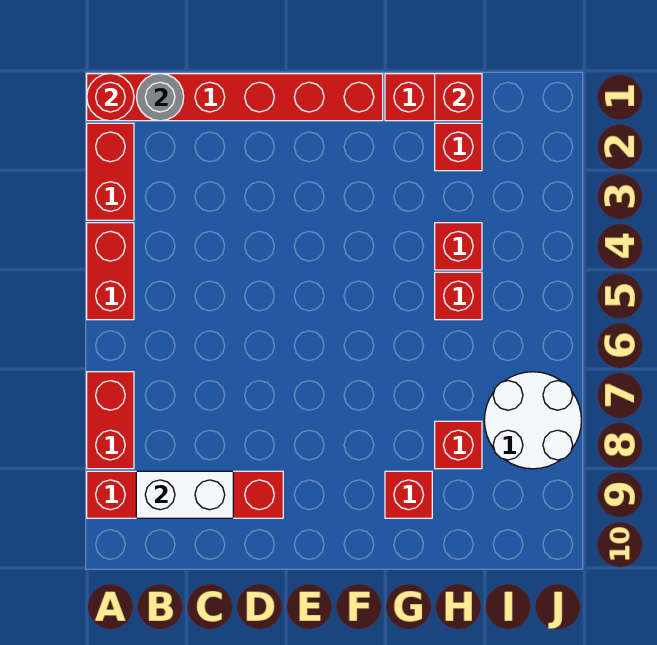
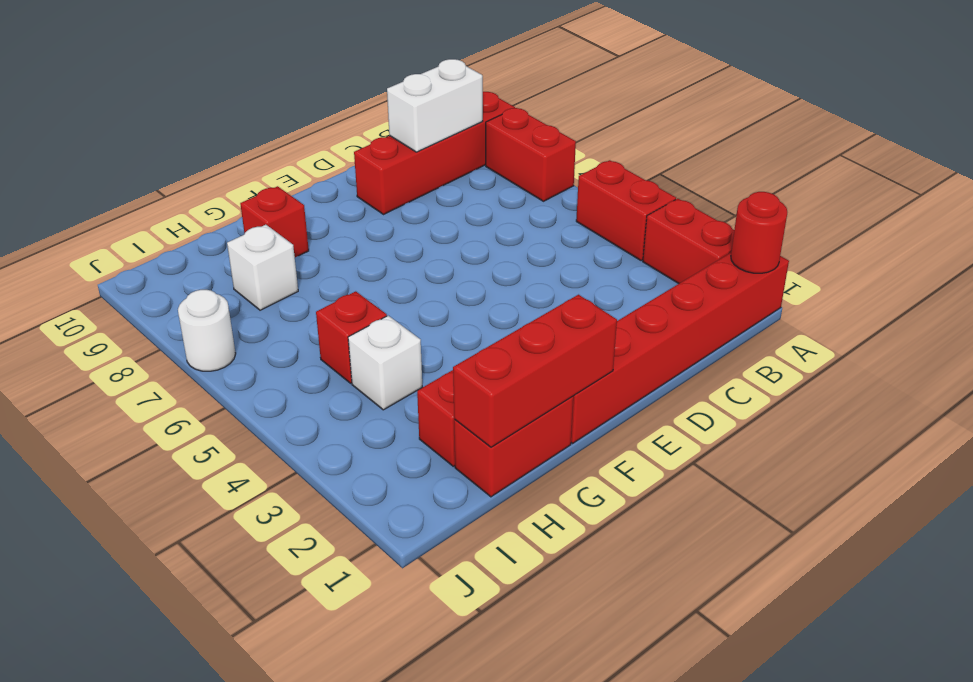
grey round brick B1 level 2 -> none
red brick H1 level 2 -> red brick F1:H1 level 2
red brick H4 level 1 -> white brick H4 level 1
red brick H8 level 1 -> white brick H8 level 1
white round brick I7:J8 level 1 -> white round brick J7 level 1

